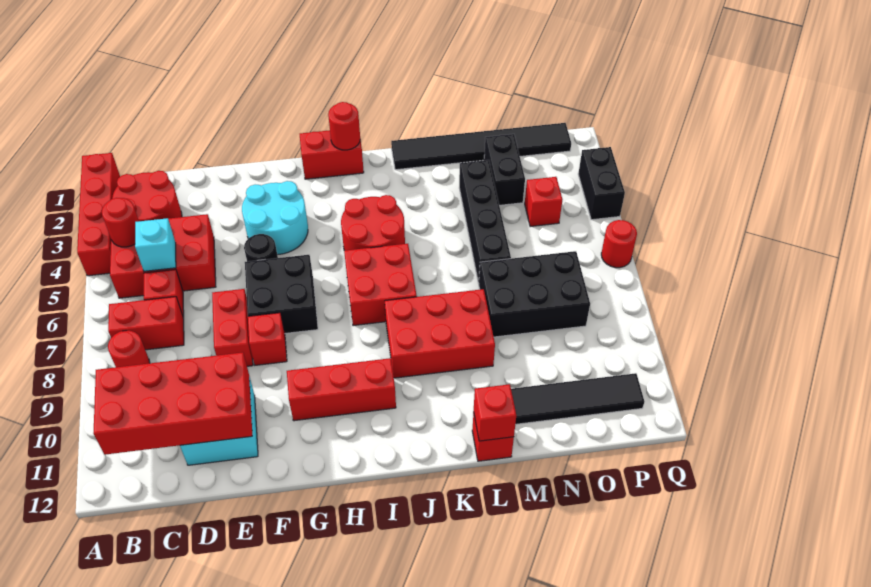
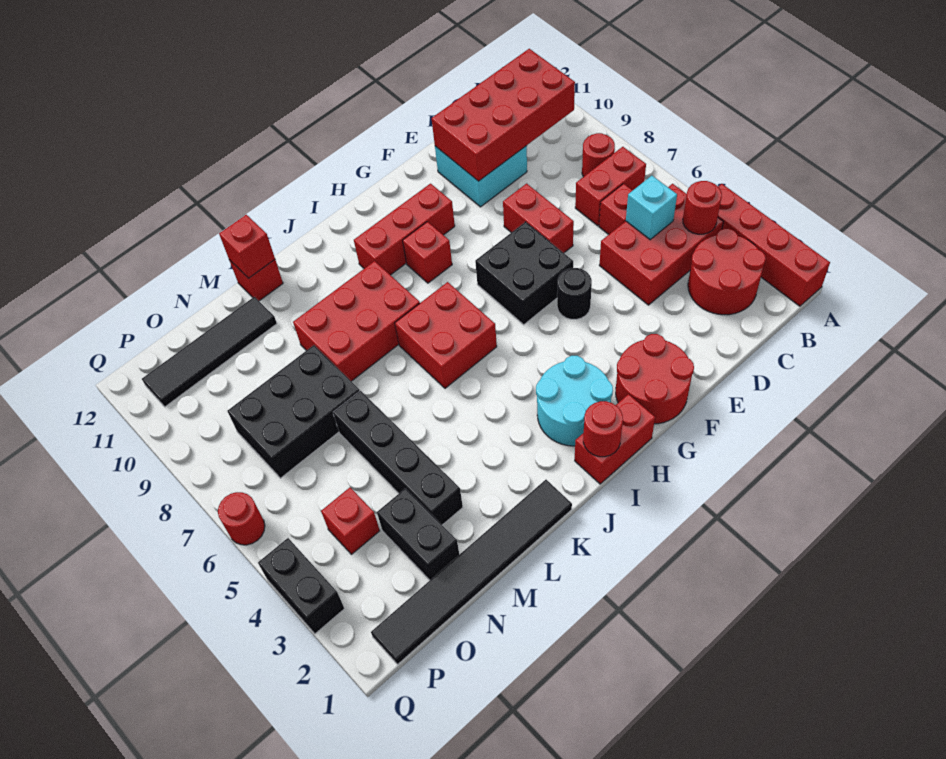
cyan round brick F3:G4 level 1 -> cyan round brick H2:I3 level 1
red brick F8 level 1 -> red brick H9 level 1
red round brick I4:J5 level 1 -> red round brick F1:G2 level 1

